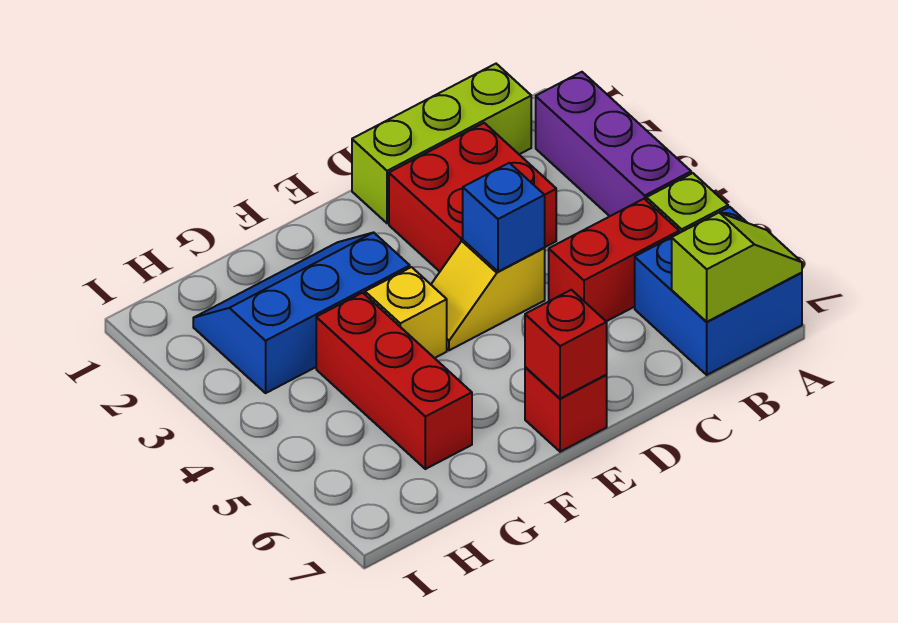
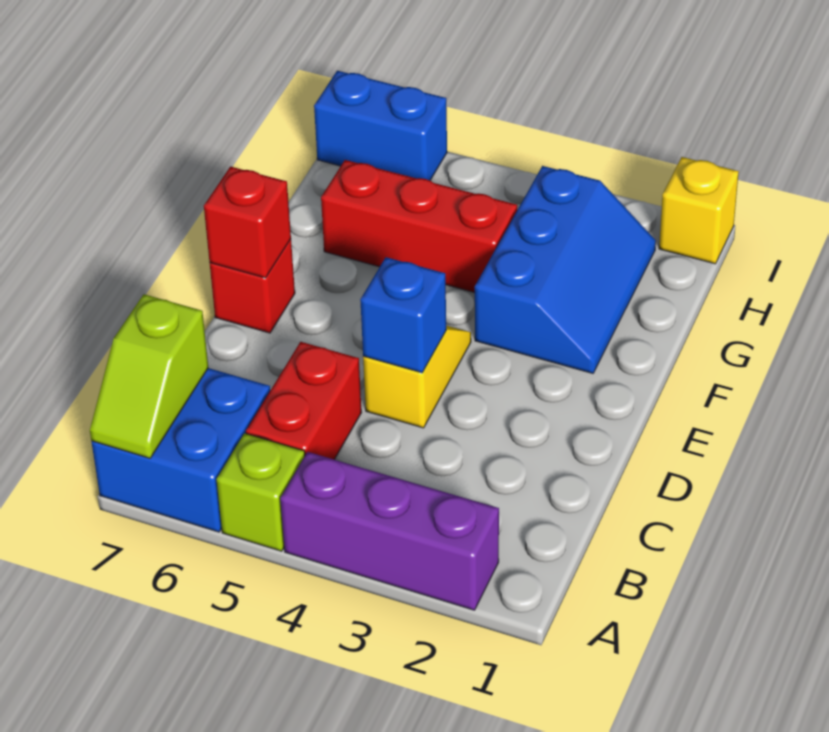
lime brick B1:D1 level 1 -> none
red brick C2:D3 level 1 -> none
yellow brick F4 level 1 -> yellow brick I1 level 1
none -> blue brick I6:I7 level 1

